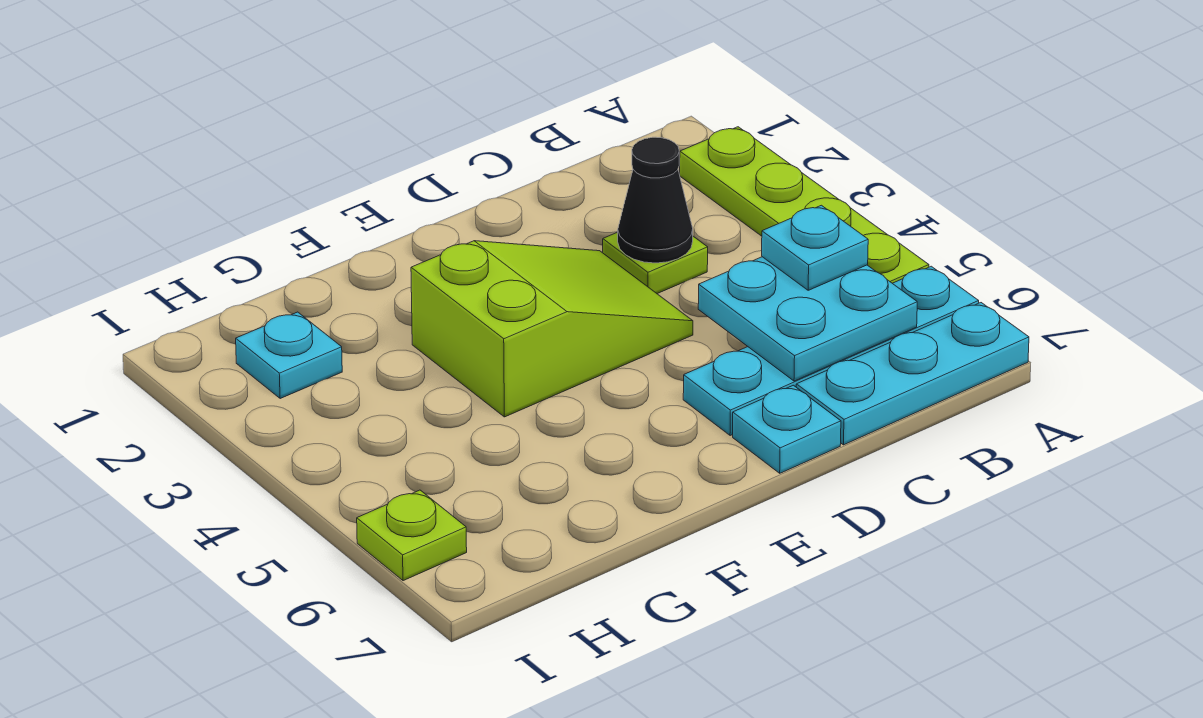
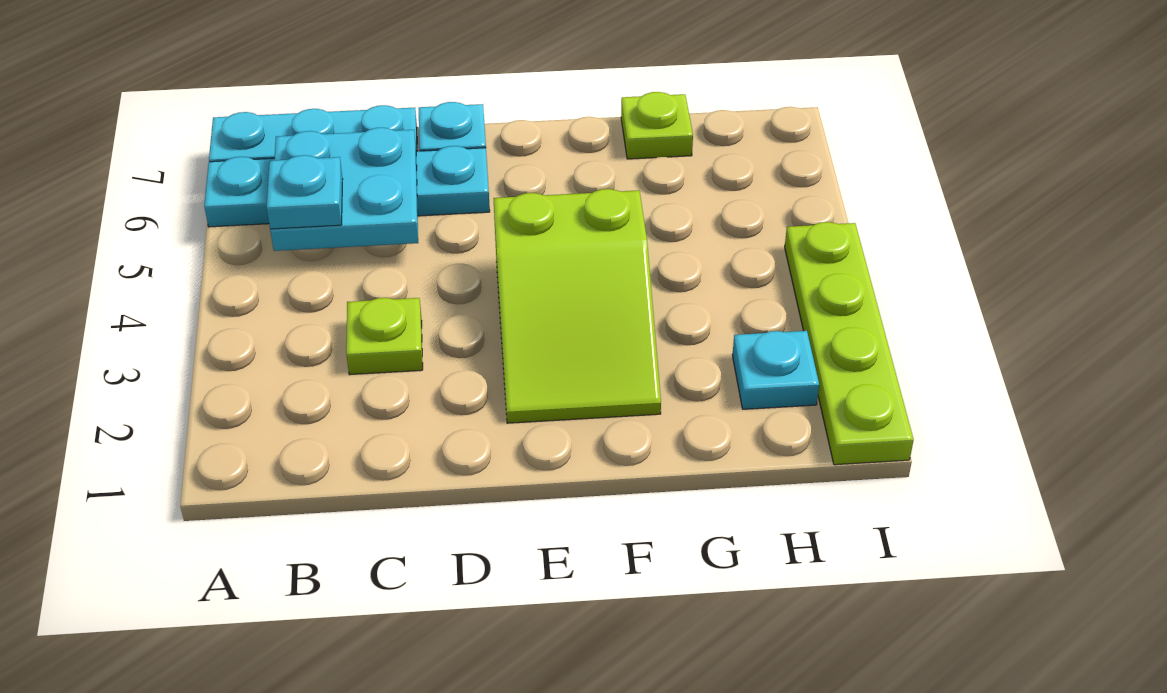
lime plate A2:A5 level 1 -> lime plate I1:I4 level 1
black cone C3 level 2 -> none
lime slope D3:F4 level 1 top F -> lime slope E2:F4 level 1 top 4
lime plate I6 level 1 -> lime plate G7 level 1

